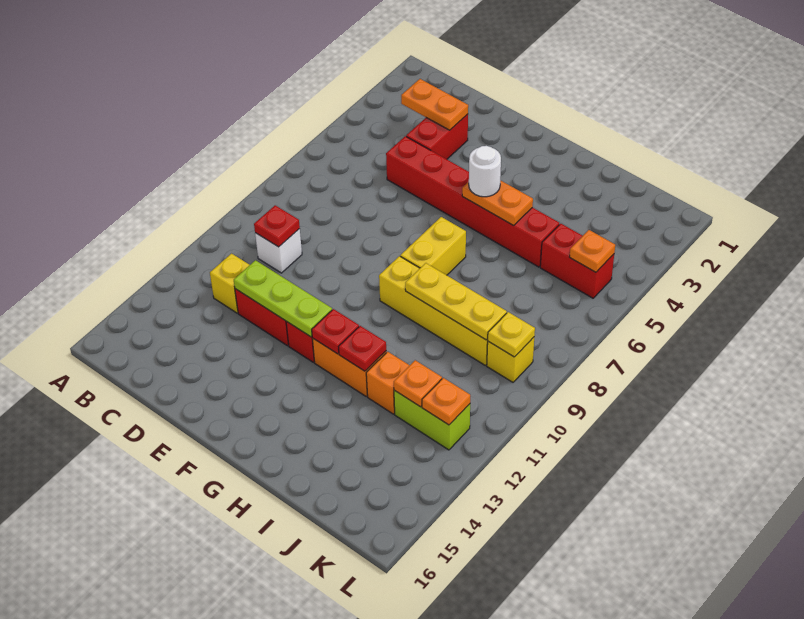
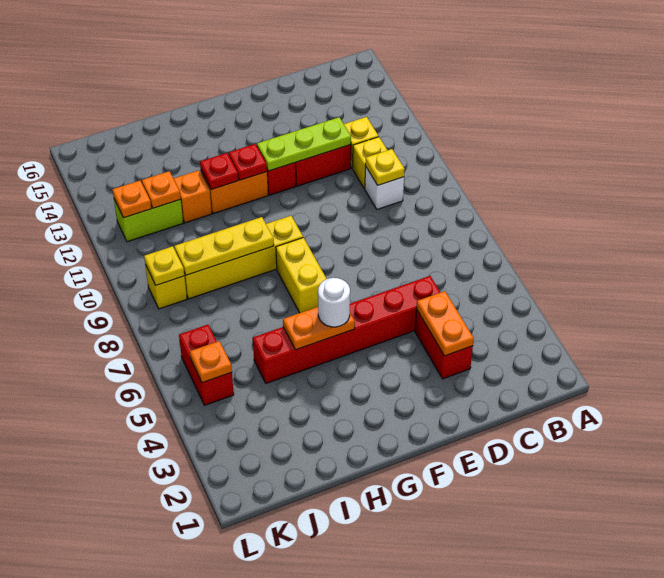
orange plate C3:D3 level 2 -> orange plate D3:D4 level 2
red plate C10 level 2 -> yellow plate C10 level 2
none -> yellow brick C11 level 1
red brick J5:K5 level 1 -> red brick K5:K6 level 1

